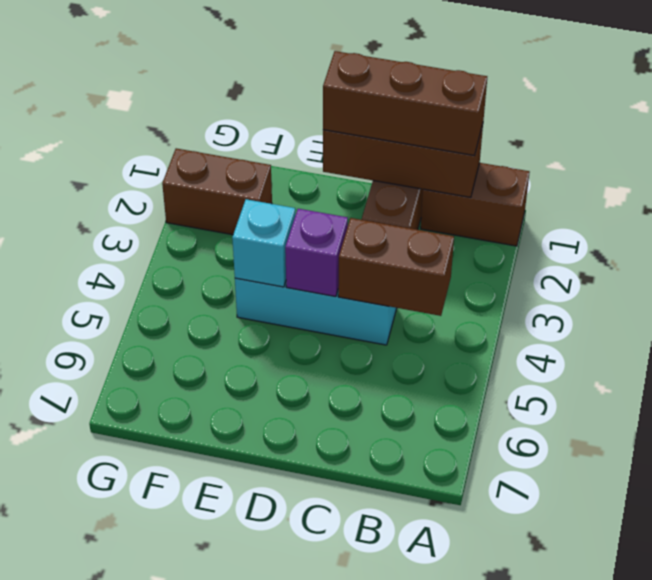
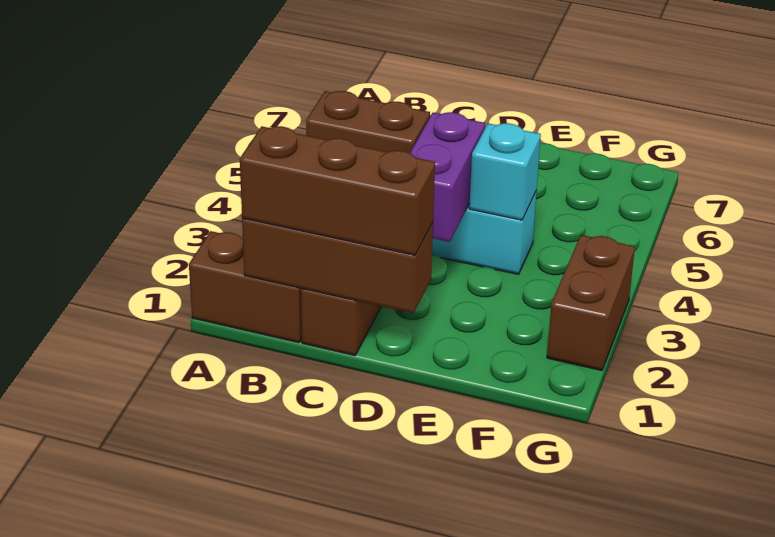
purple brick D4 level 2 -> purple brick D3:D4 level 2
brown brick F2:G2 level 1 -> brown brick G2:G3 level 1

